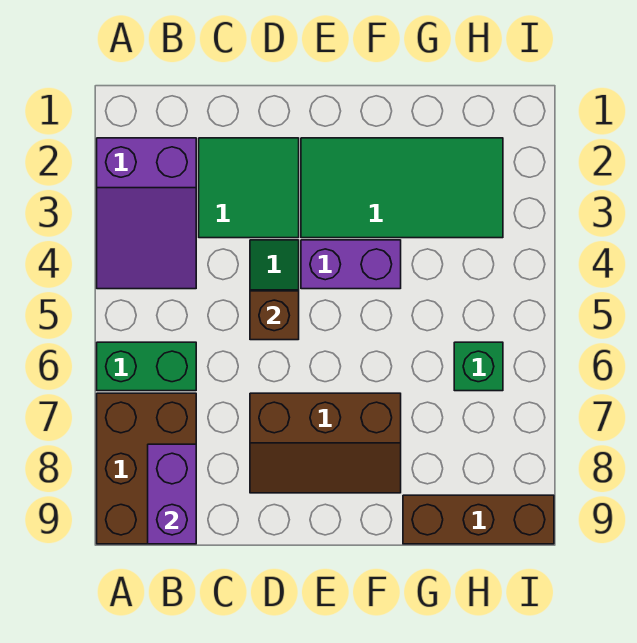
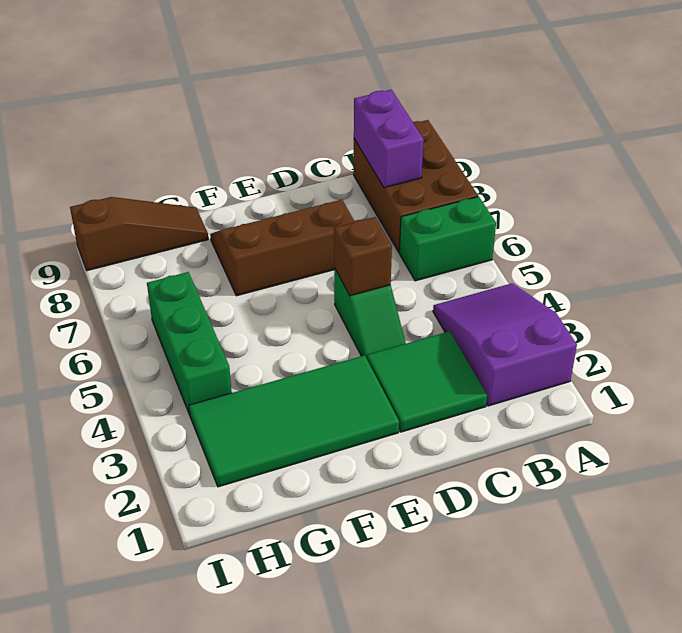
purple brick E4:F4 level 1 -> none
brown brick G9:I9 level 1 -> brown slope G9:I9 level 1 top I
green brick H6 level 1 -> green brick H4:H6 level 1

